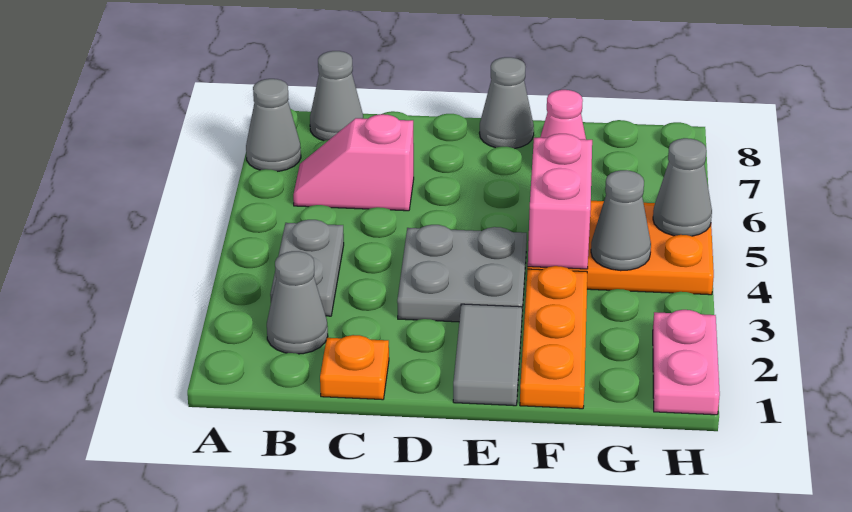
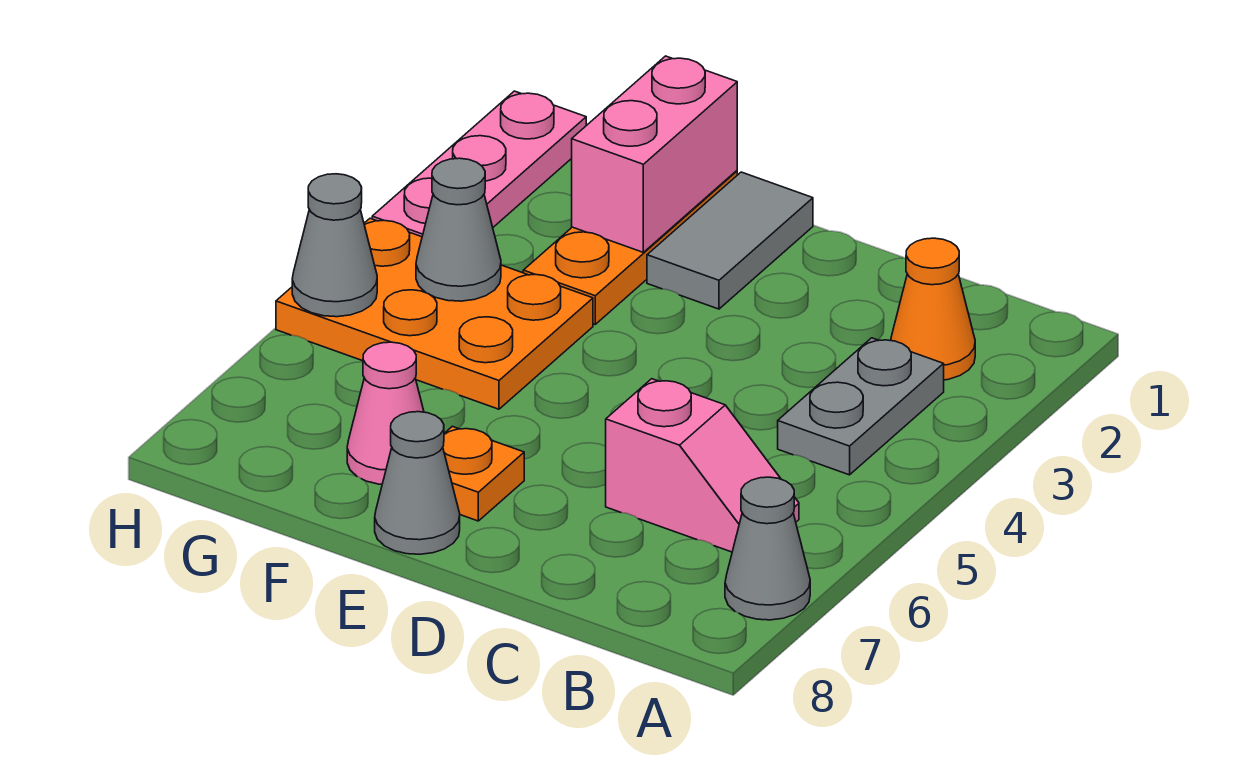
grey cone B2 level 1 -> orange cone B2 level 1
grey cone B8 level 1 -> none
orange plate C1 level 1 -> orange plate E7 level 1
grey plate D3:E4 level 1 -> none
pink brick F4:F5 level 2 -> pink brick F1:F2 level 2
pink plate H1:H2 level 1 -> pink plate H1:H3 level 1

